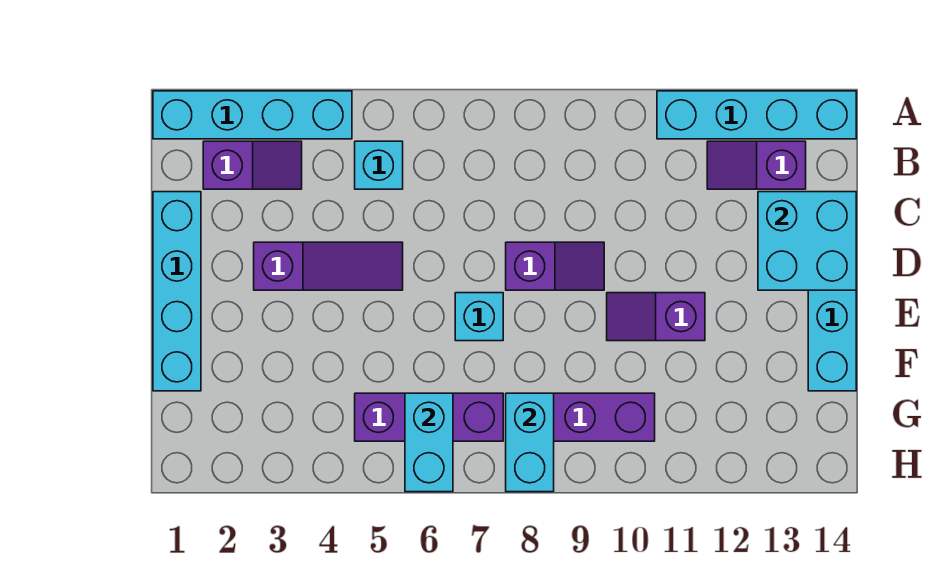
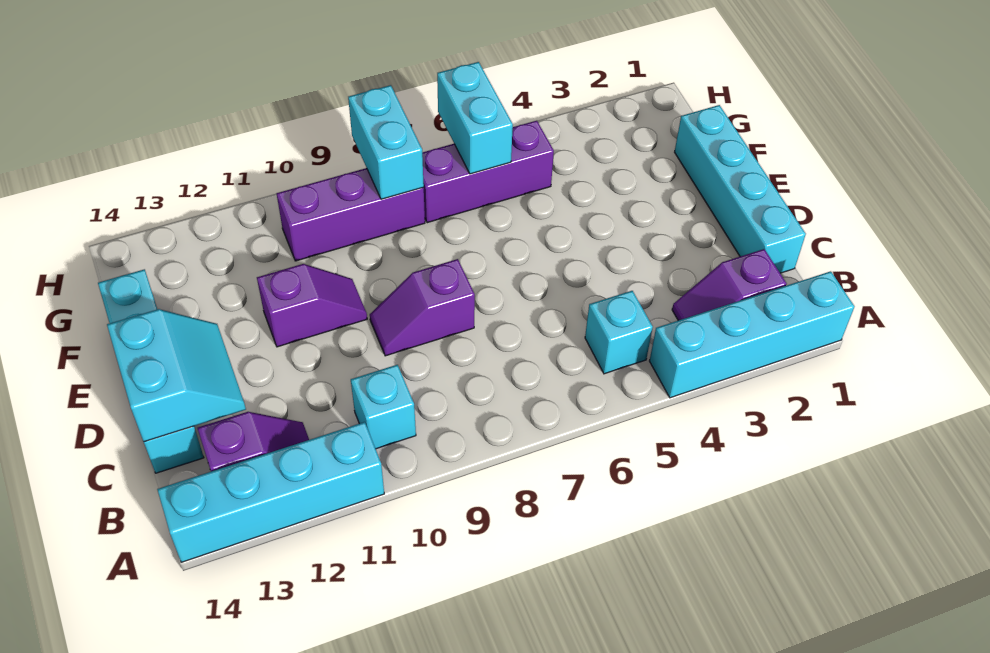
cyan brick C13:D14 level 2 -> cyan slope C13:D14 level 2 top 14
purple slope D3:D5 level 1 top 3 -> none
cyan brick E7 level 1 -> cyan brick B10 level 1

